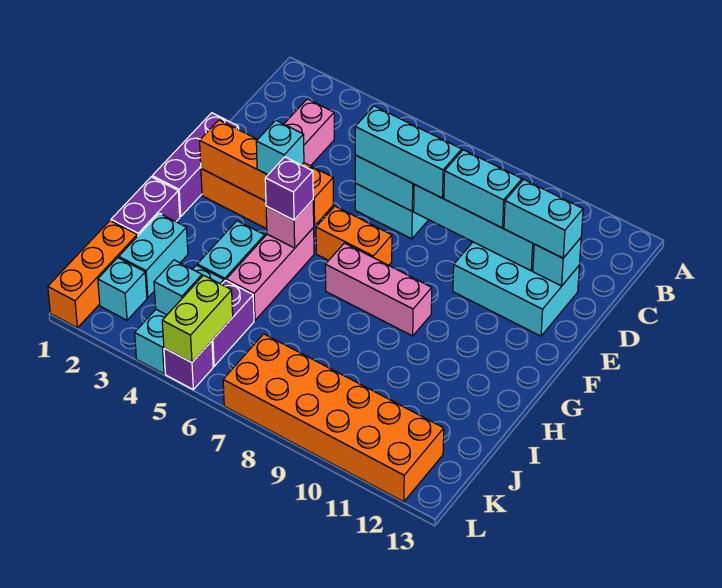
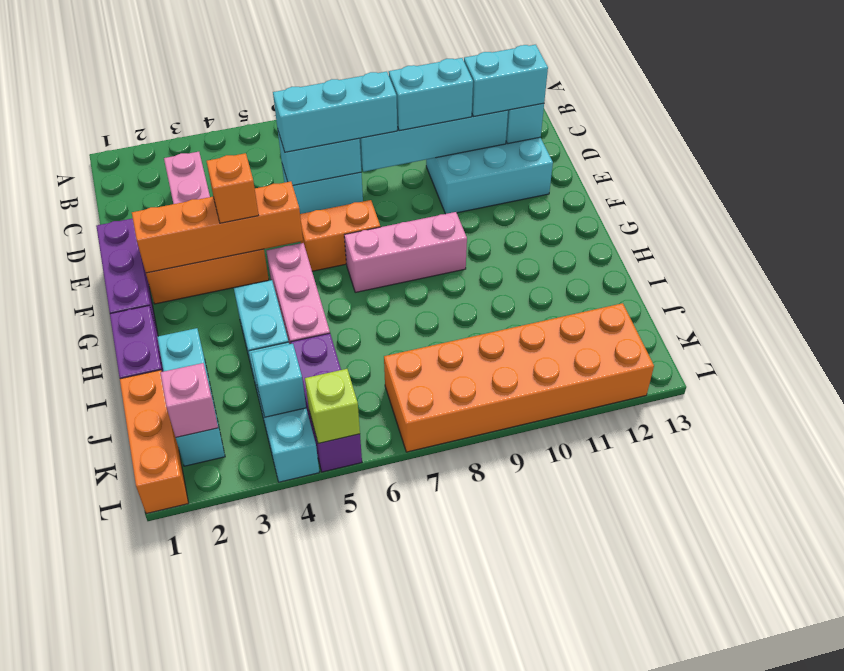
cyan brick F4 level 3 -> orange brick F4 level 3
pink brick G5 level 2 -> pink brick K2 level 2
purple brick G5 level 3 -> none
lime brick K5:L5 level 2 -> lime brick L5 level 2

